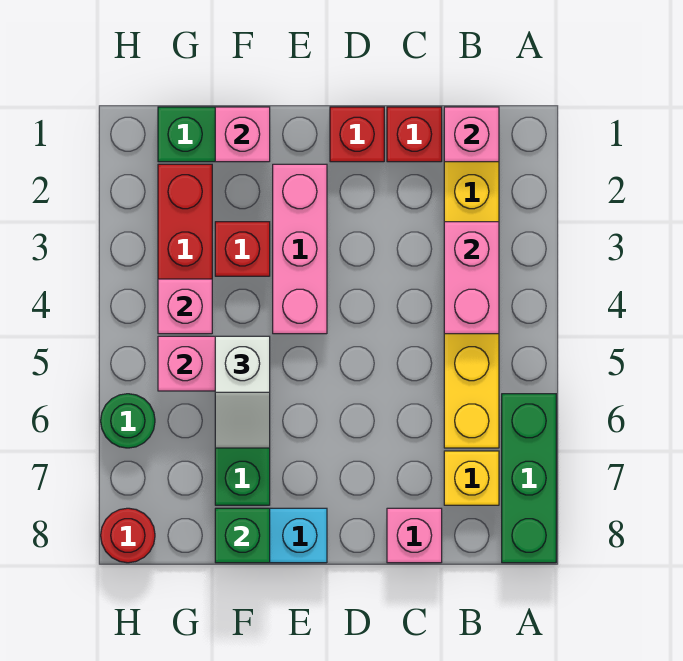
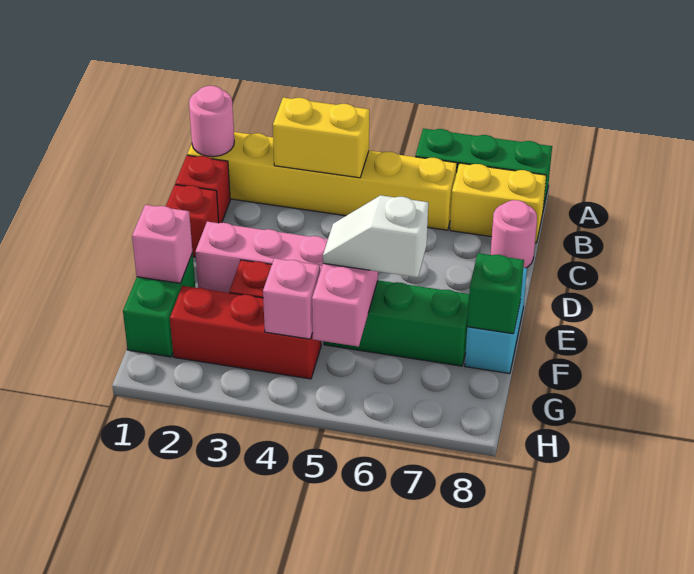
pink brick B1 level 2 -> pink round brick B1 level 2
pink brick B3:B4 level 2 -> yellow brick B3:B4 level 2
yellow brick B7 level 1 -> yellow brick B7:B8 level 1
pink brick C8 level 1 -> pink round brick C8 level 1
white slope F5:F6 level 3 top 5 -> white slope F5:F6 level 3 top 6
green round brick H6 level 1 -> none
red round brick H8 level 1 -> none

